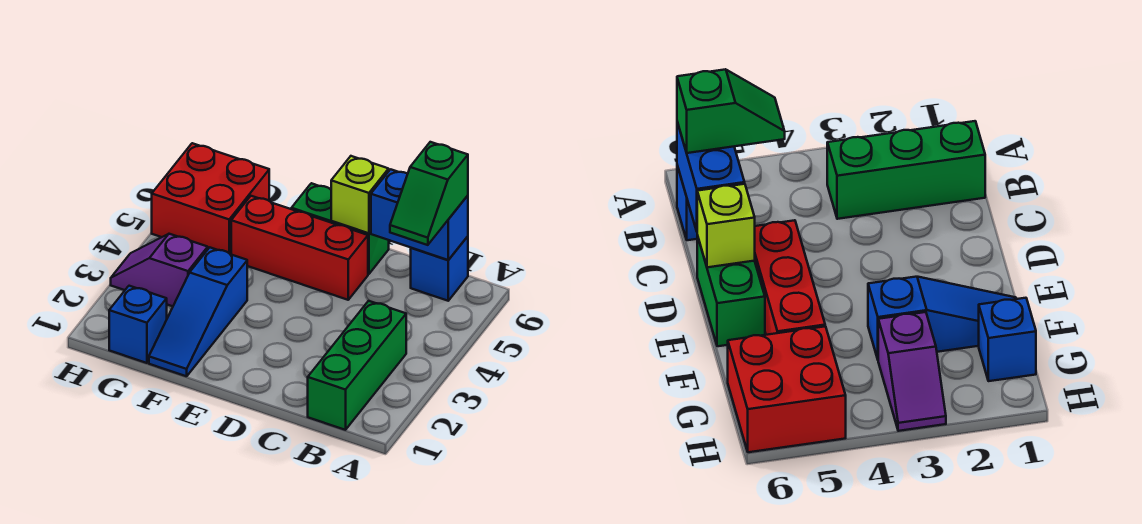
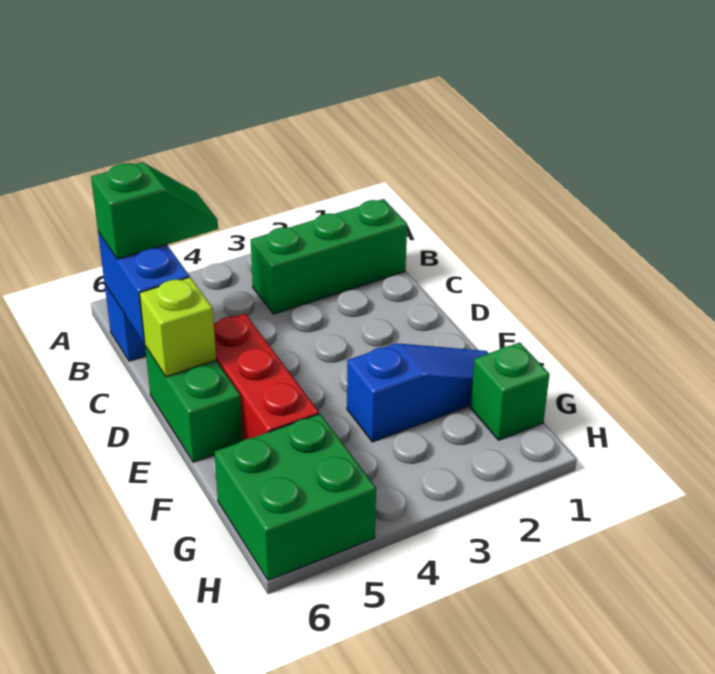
blue brick G1 level 1 -> green brick G1 level 1
purple slope G3:H3 level 1 top G -> none
red brick G5:H6 level 1 -> green brick G5:H6 level 1

